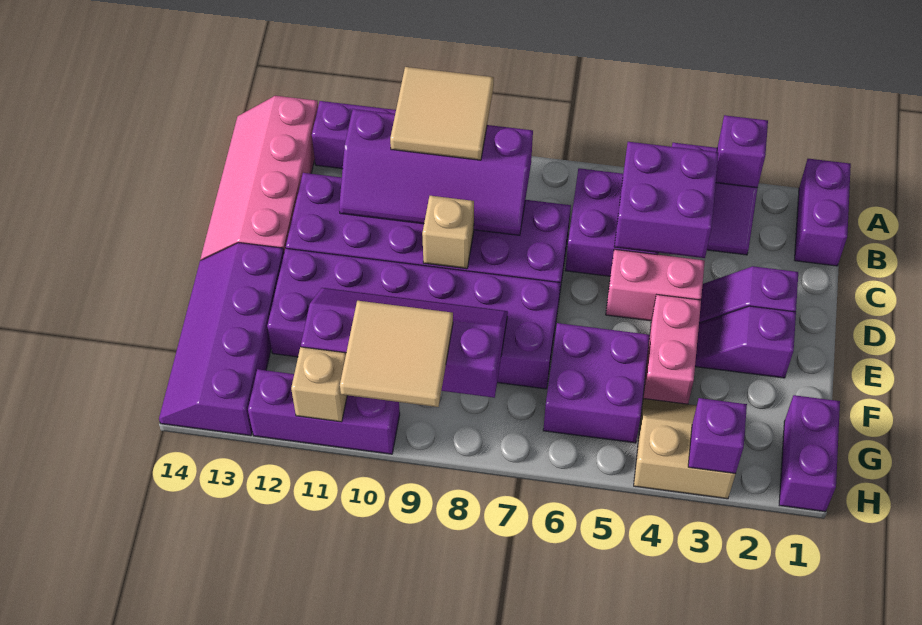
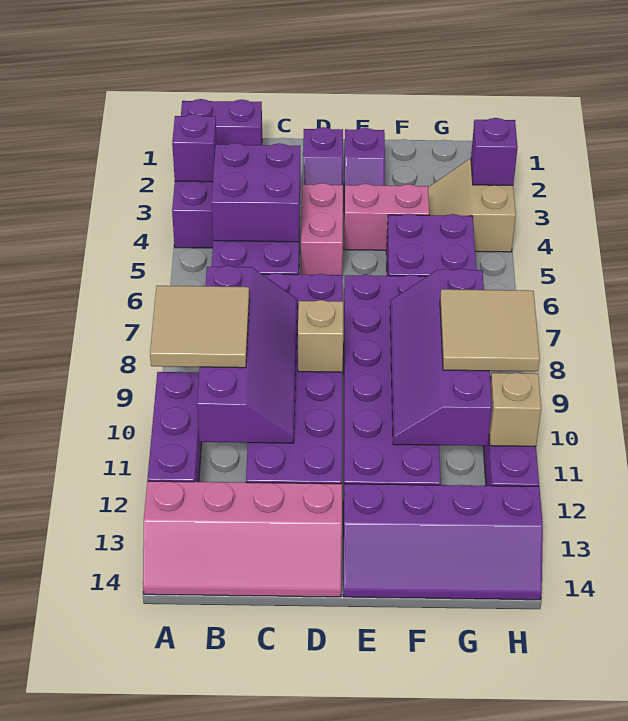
purple brick G1:H1 level 1 -> none

